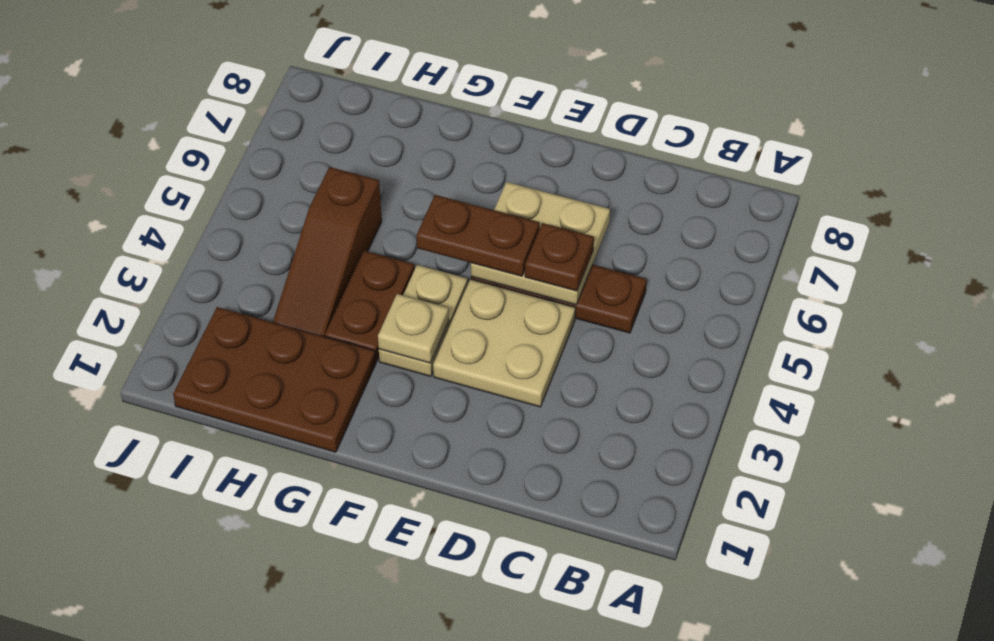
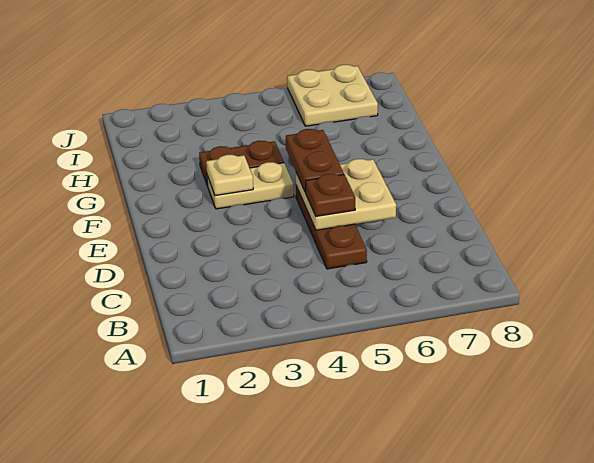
tan plate D3:E4 level 1 -> tan plate I6:J7 level 1
brown plate G1:I2 level 1 -> none
brown slope H3:H5 level 1 top 5 -> none

